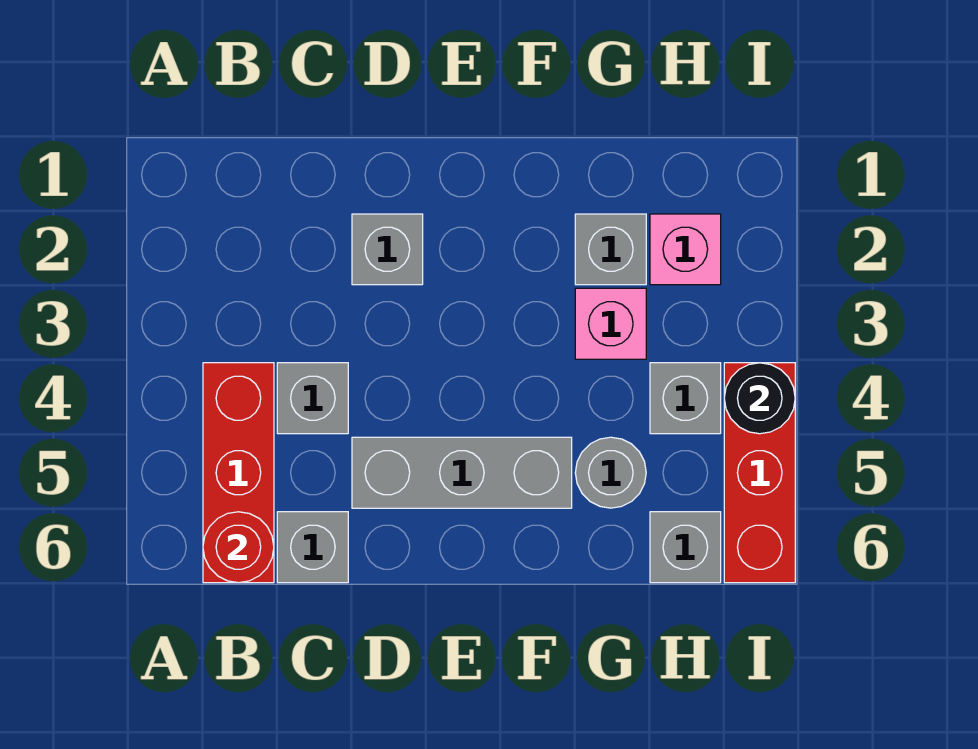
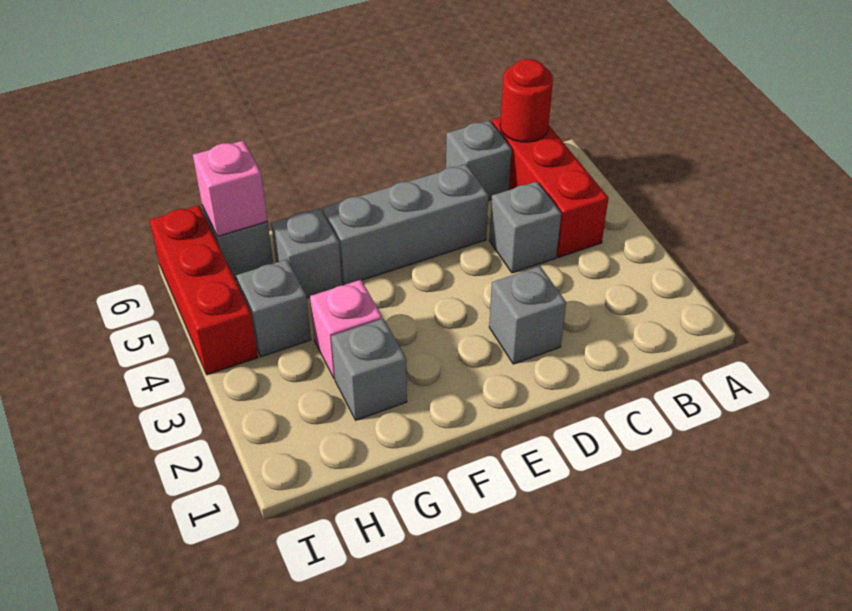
grey round brick G5 level 1 -> grey brick G5 level 1
pink brick H2 level 1 -> pink brick H6 level 2
black round brick I4 level 2 -> none

